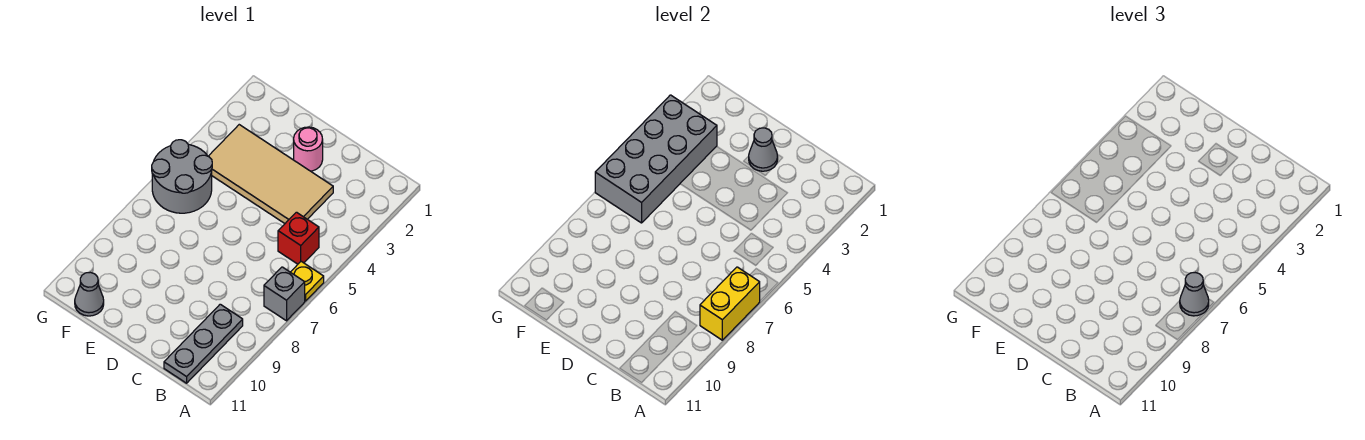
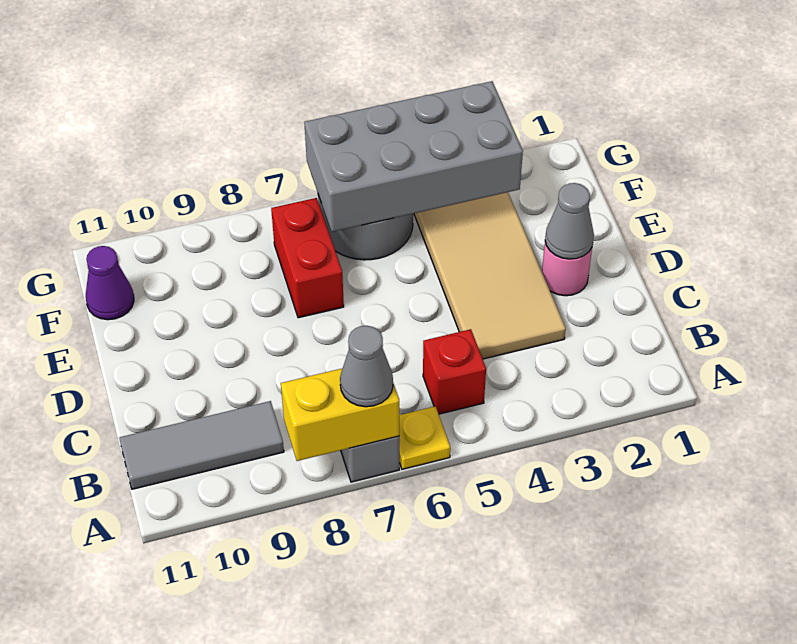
grey plate B9:B11 level 1 -> grey tile B9:B11 level 1
none -> red brick E7:F7 level 1
grey cone F11 level 1 -> purple cone F11 level 1

